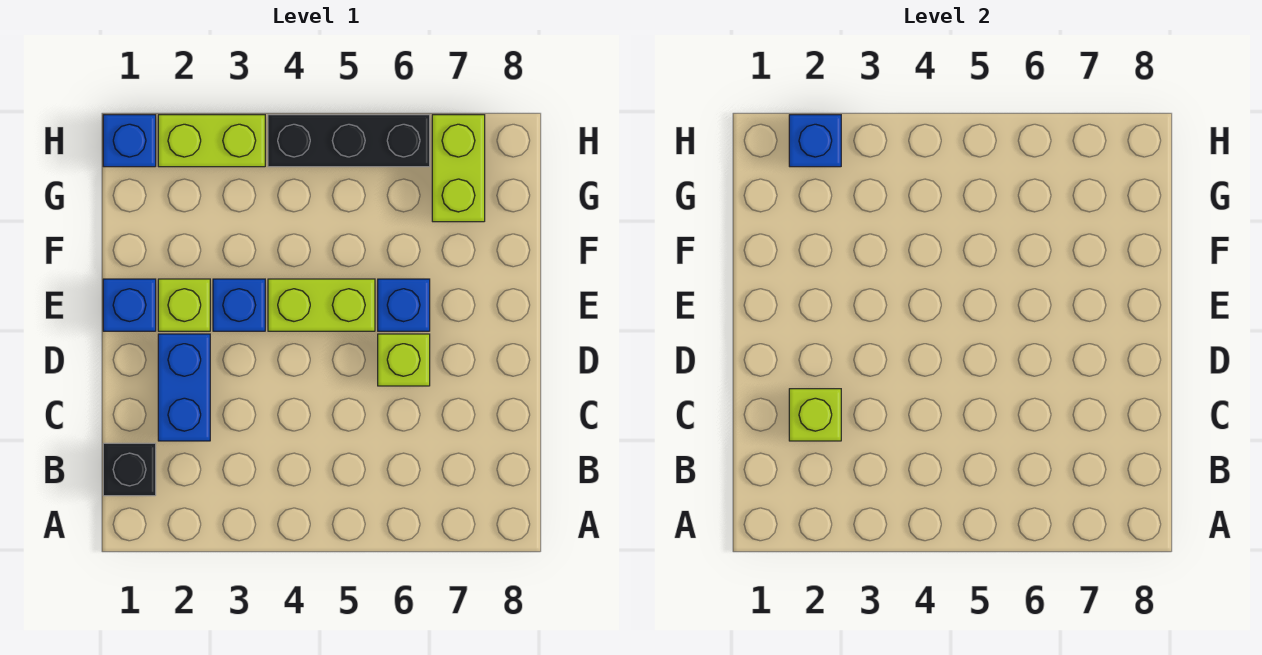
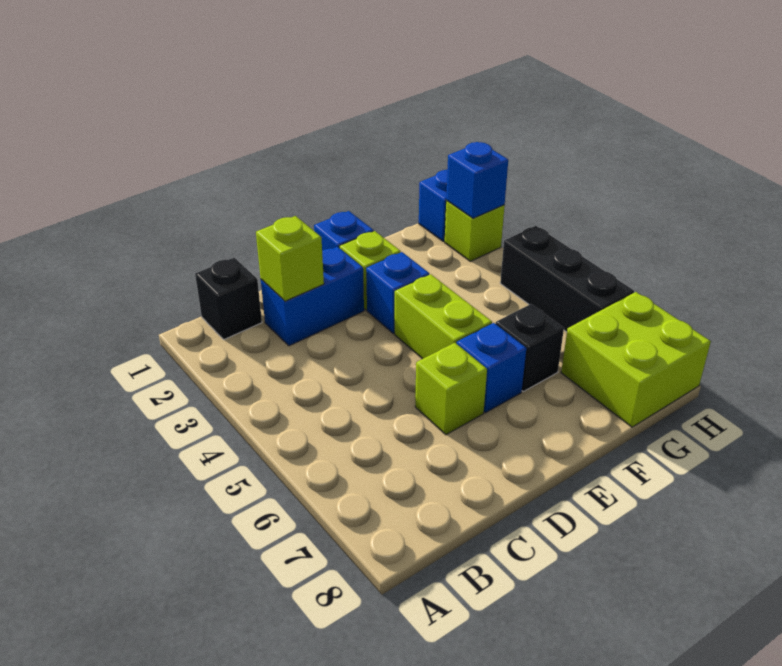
none -> black brick F6 level 1
lime brick G7:H7 level 1 -> lime brick G7:H8 level 1
lime brick H2:H3 level 1 -> lime brick H2 level 1

